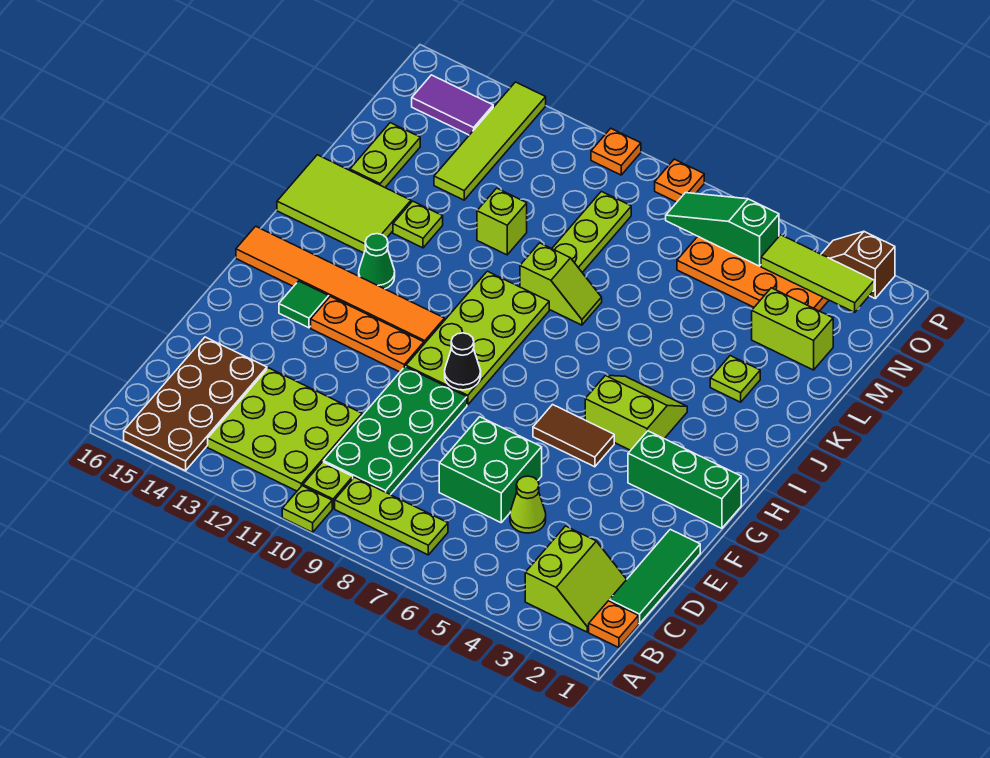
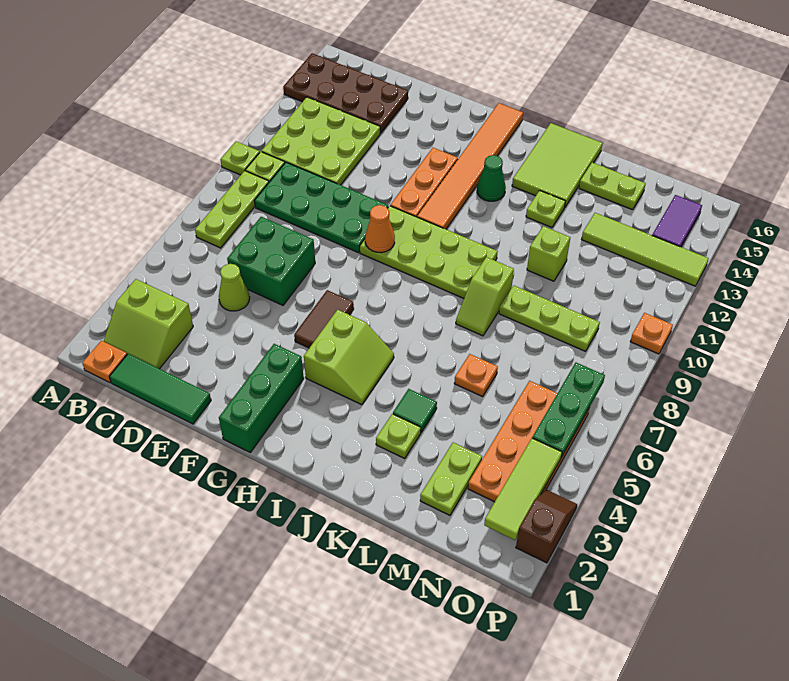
black cone G9 level 2 -> orange cone G9 level 2
green tile G14 level 1 -> green tile K4 level 1
lime brick M2:M3 level 1 -> lime plate M2:M3 level 1
green slope O5:O7 level 2 top 5 -> green plate O5:O7 level 2
orange plate P8 level 1 -> orange plate L6 level 1

